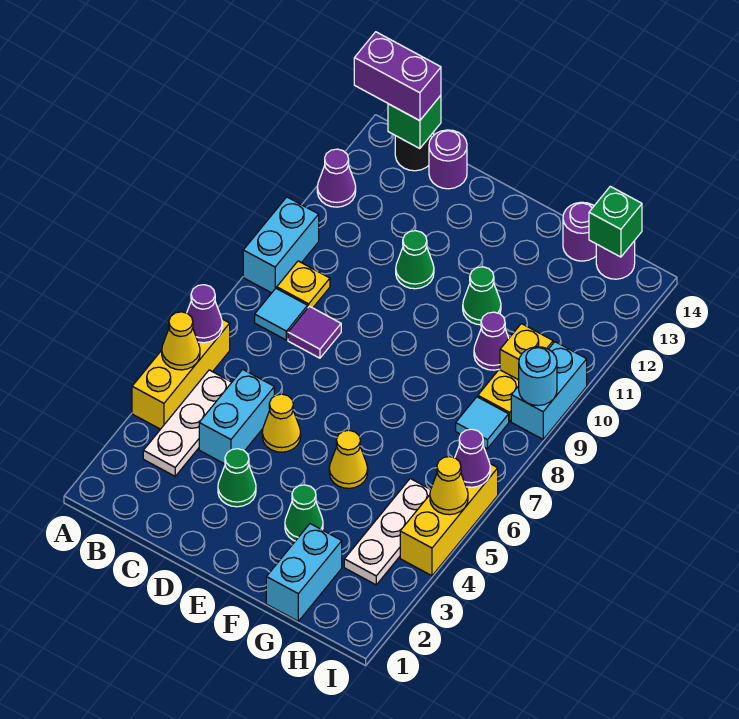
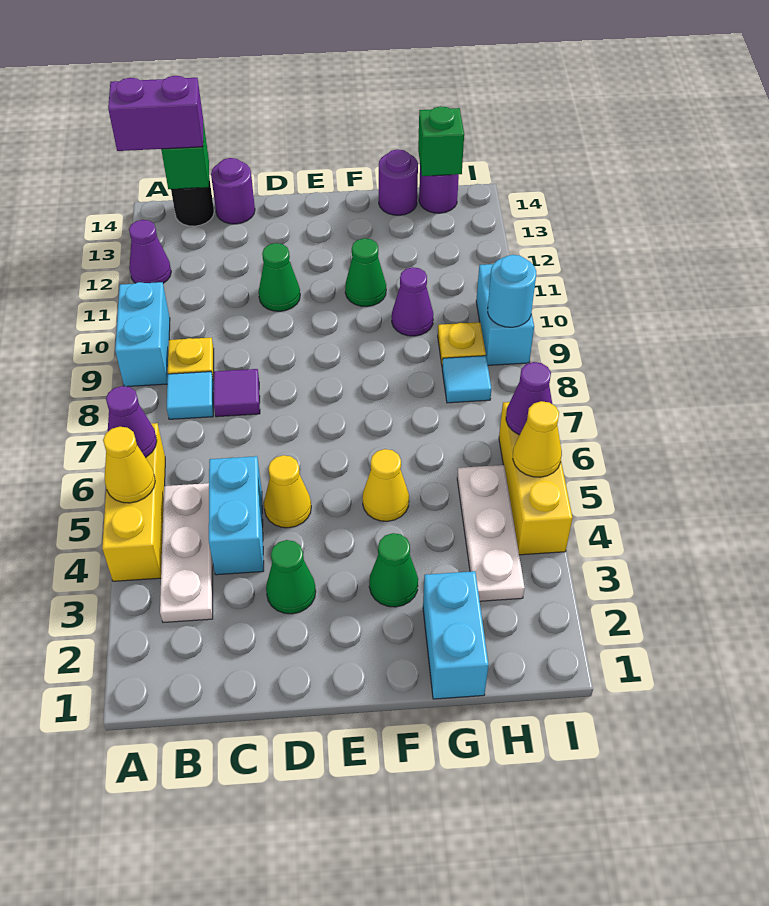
yellow brick H10 level 1 -> none

